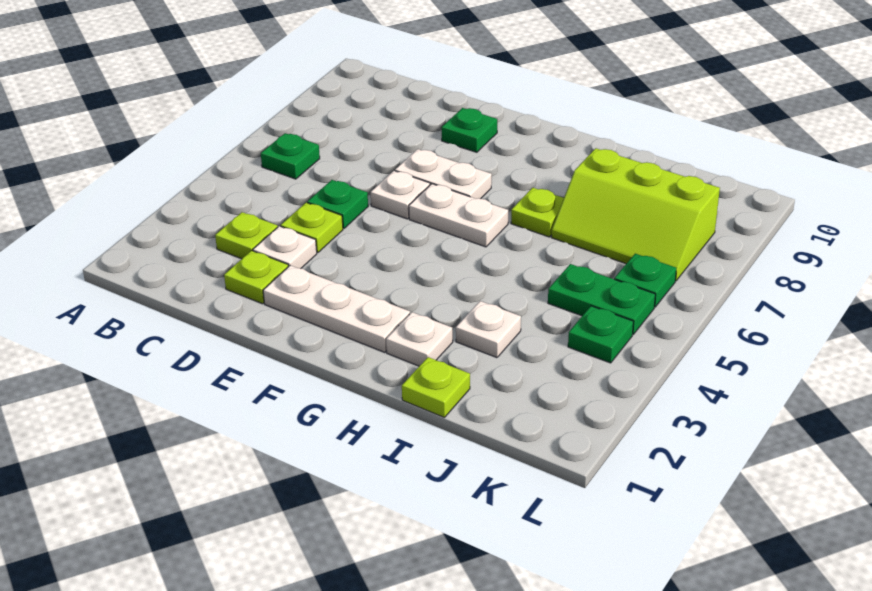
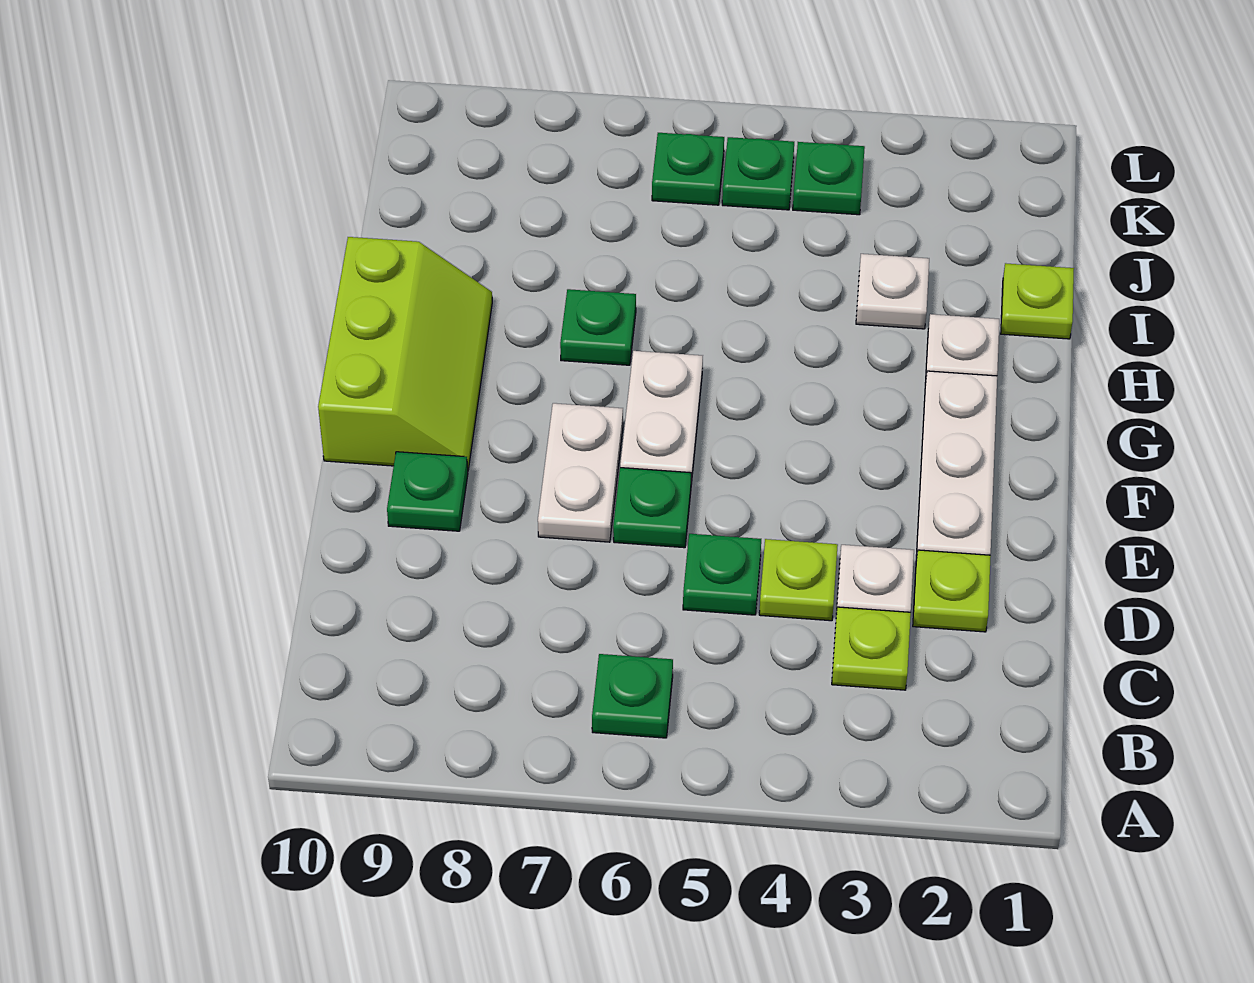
white plate E6 level 1 -> green plate E6 level 1
lime plate H7 level 1 -> green plate H7 level 1
lime slope I7:K8 level 1 top 8 -> lime slope F9:H10 level 1 top 10
green plate J5:K5 level 1 -> green plate K5 level 1

